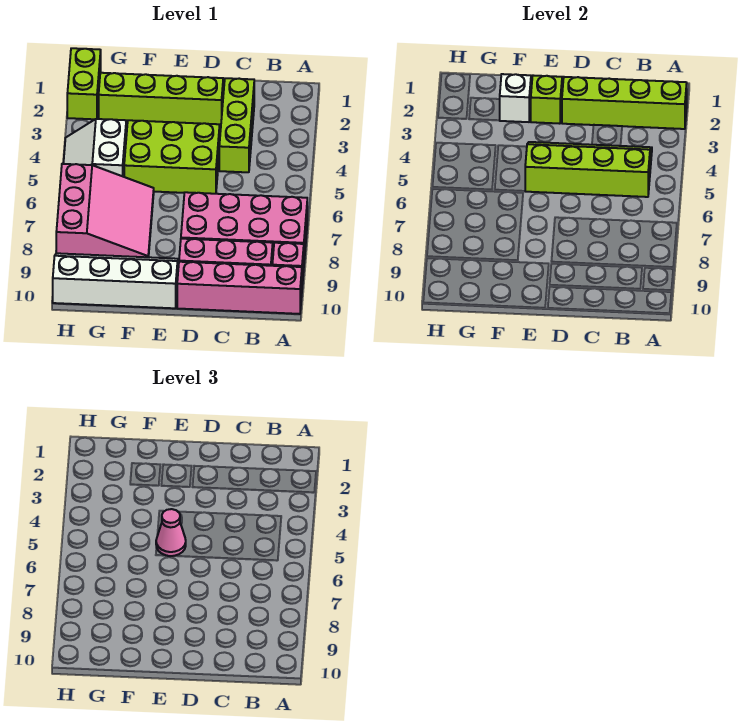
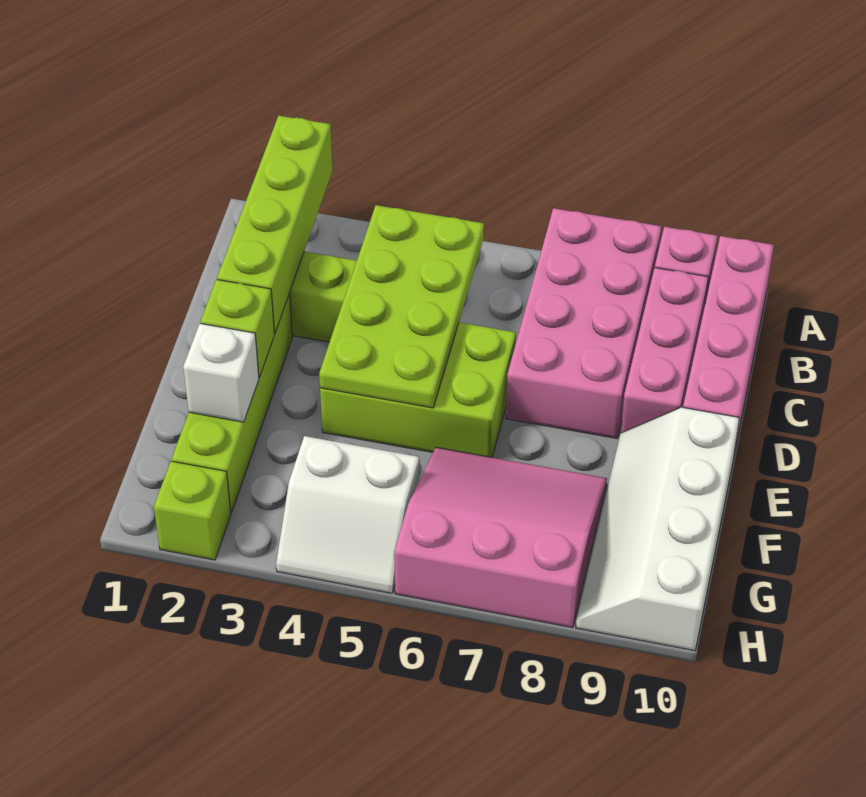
lime slope B4:E5 level 2 top 5 -> lime plate B4:E5 level 2
lime brick D4:F5 level 1 -> lime brick D4:E6 level 1
pink cone E5 level 3 -> none
lime brick H1:H2 level 1 -> lime brick H2 level 1

